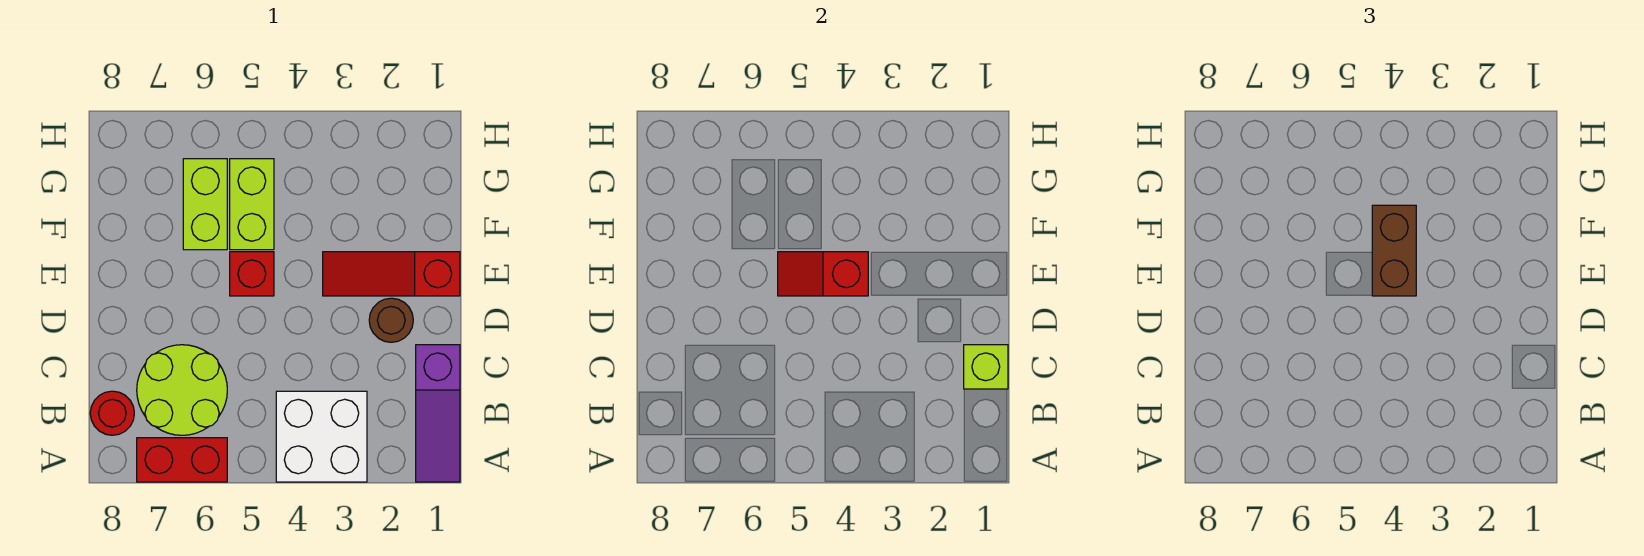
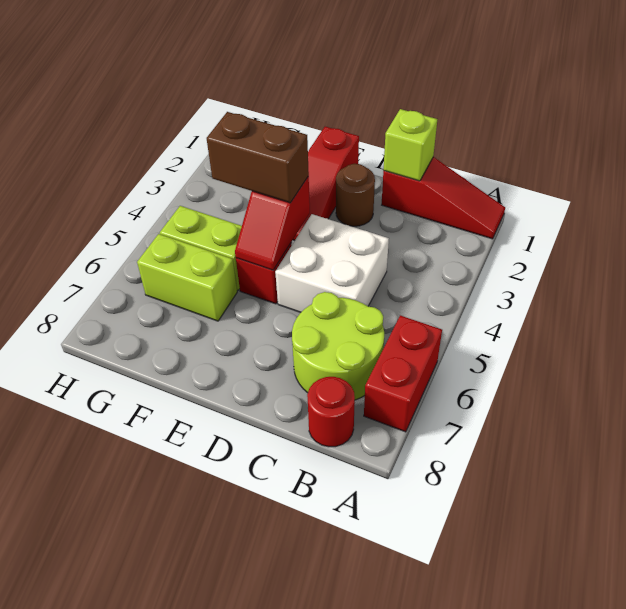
purple slope A1:C1 level 1 top C -> red slope A1:C1 level 1 top C
white brick A3:B4 level 1 -> white brick C4:D5 level 1

